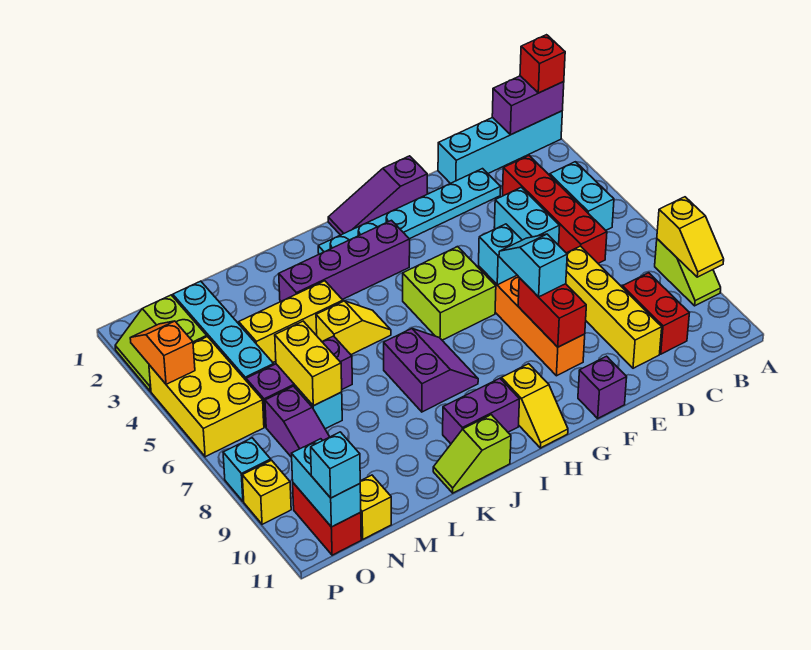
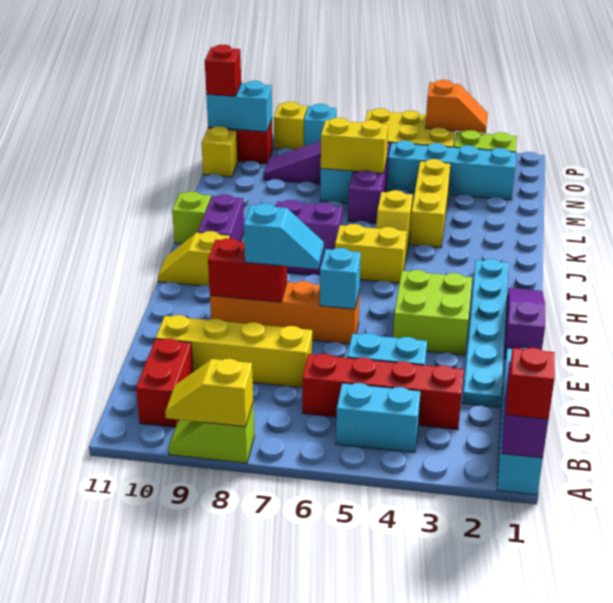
red brick C9:C10 level 1 -> red brick B10:C10 level 1
purple brick F11 level 1 -> none
lime brick G5:H6 level 1 -> lime brick F3:G4 level 1
purple brick H3:K3 level 1 -> none
none -> yellow brick I5:I6 level 1
cyan brick O11 level 3 -> red brick O11 level 3

